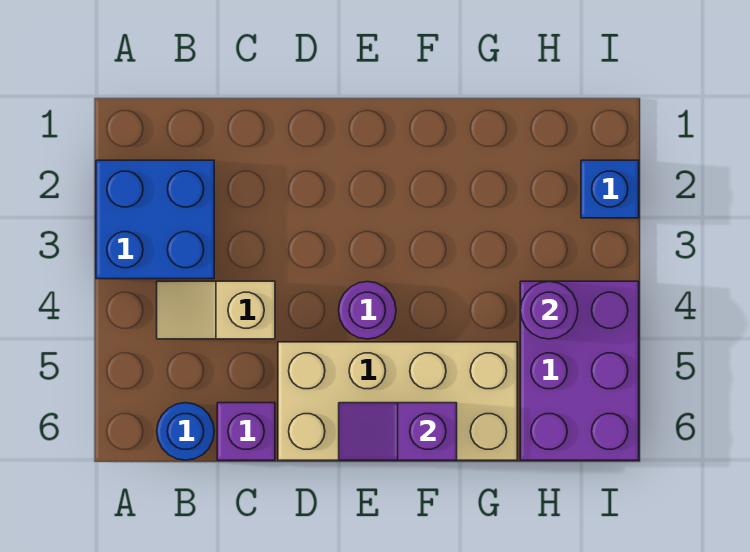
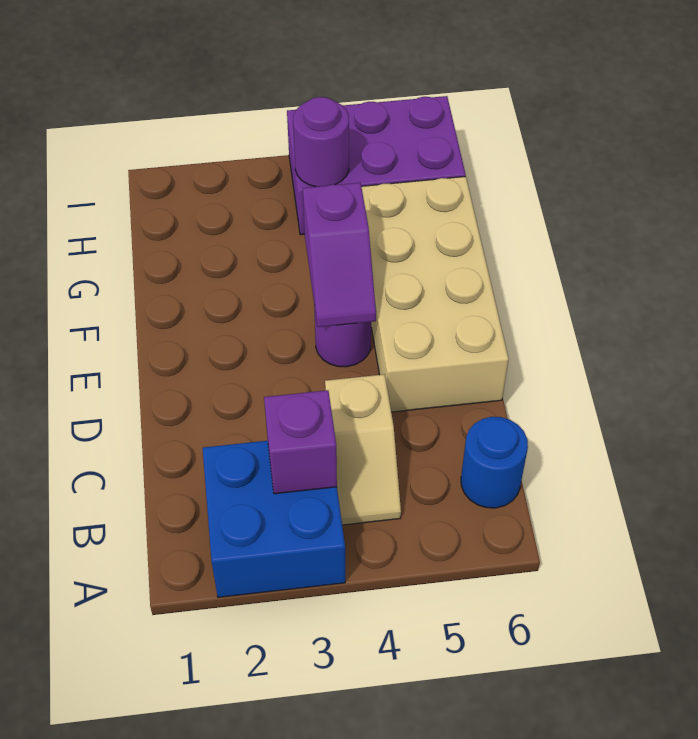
purple brick C6 level 1 -> purple brick B3 level 2
purple slope E6:F6 level 2 top F -> purple slope E4:F4 level 2 top F
blue brick I2 level 1 -> none

